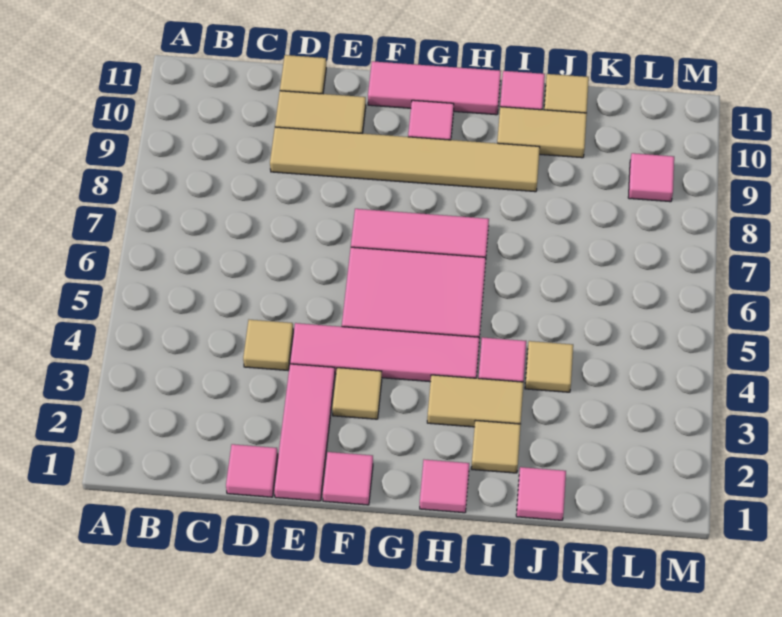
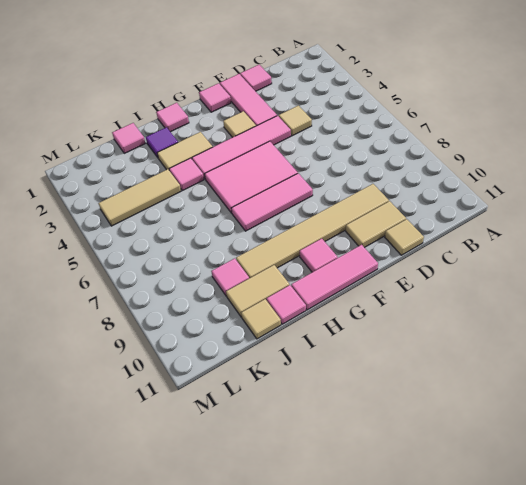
tan tile I2 level 1 -> purple tile I2 level 1
tan tile J4 level 1 -> tan tile J4:L4 level 1
pink tile L9 level 1 -> pink tile J9 level 1

